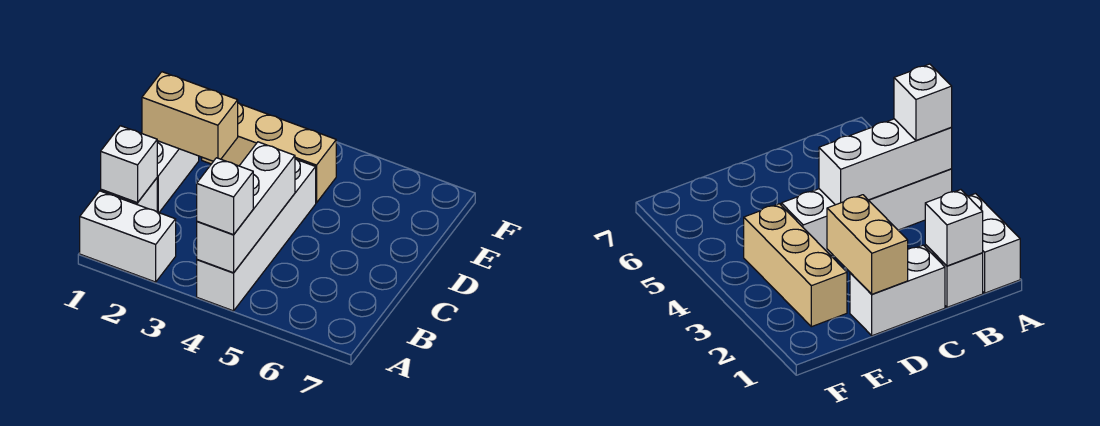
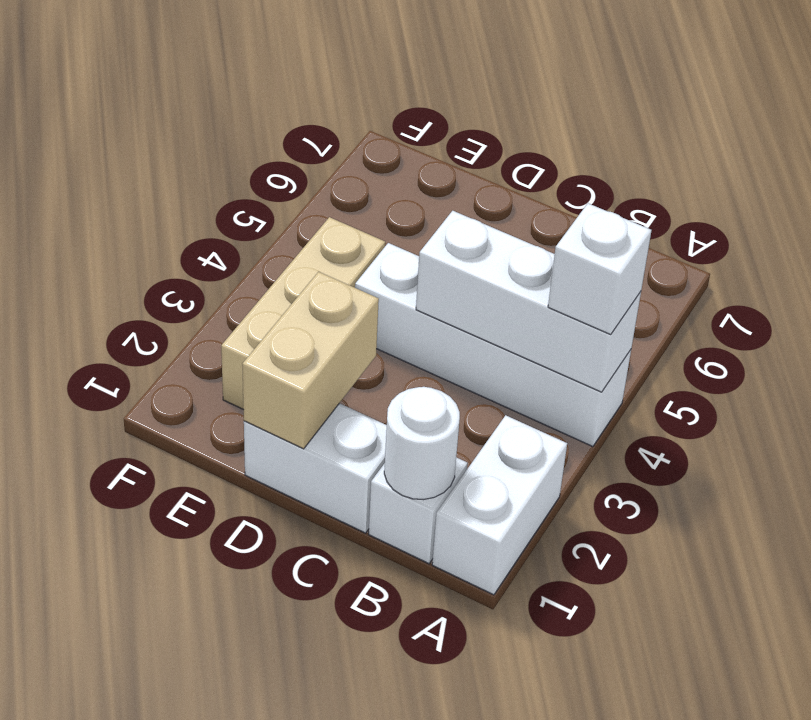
white brick B1 level 2 -> white round brick B1 level 2

